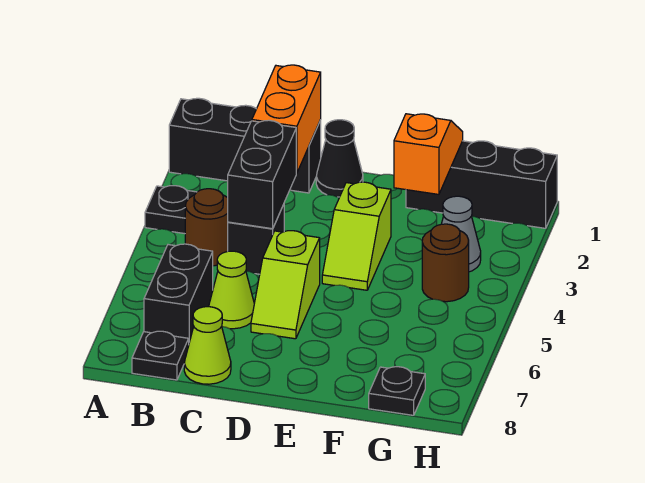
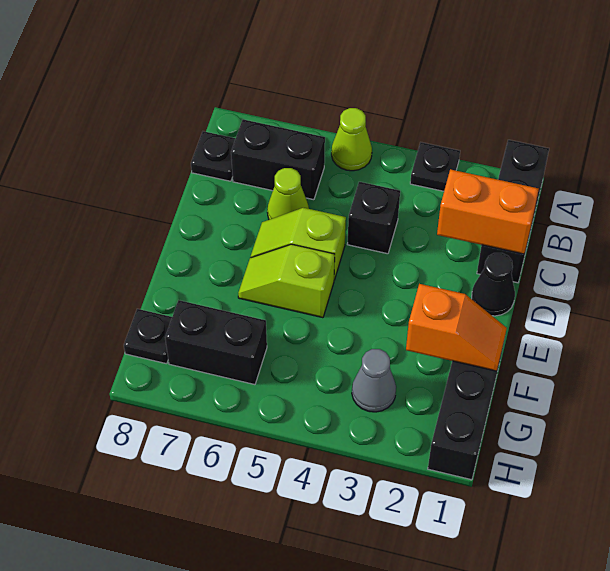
brown round brick B4 level 1 -> none
black brick C3:C4 level 2 -> black brick G6:G7 level 1
lime cone C8 level 1 -> lime cone A5 level 1
lime slope E3:E4 level 1 top 3 -> lime slope E5:E6 level 1 top 5
brown round brick G4 level 1 -> none

